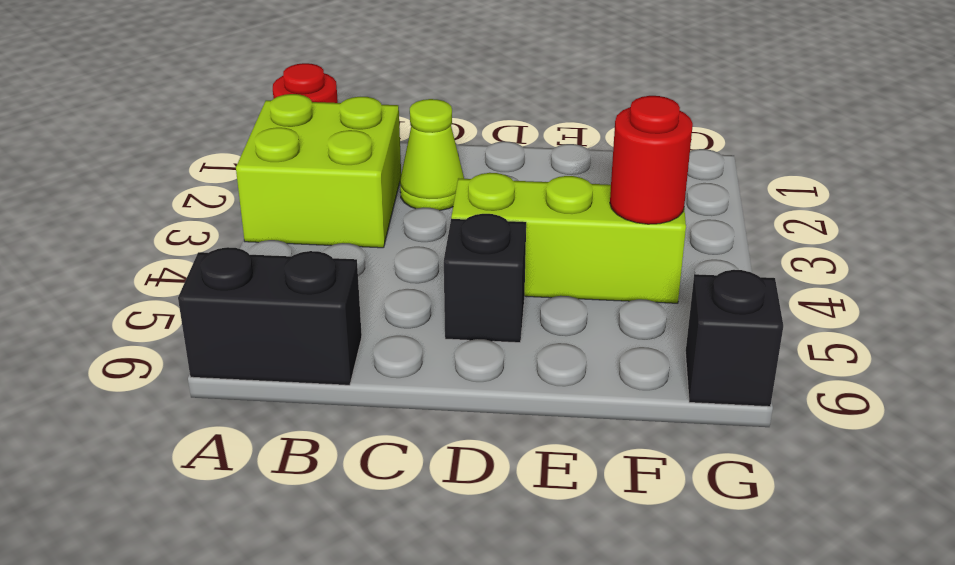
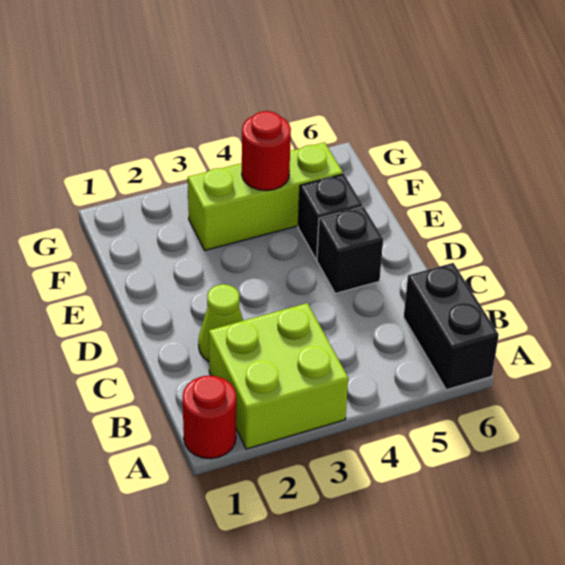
lime brick D4:F4 level 1 -> lime brick F3:F5 level 1
black brick G6 level 1 -> black brick E5 level 1

